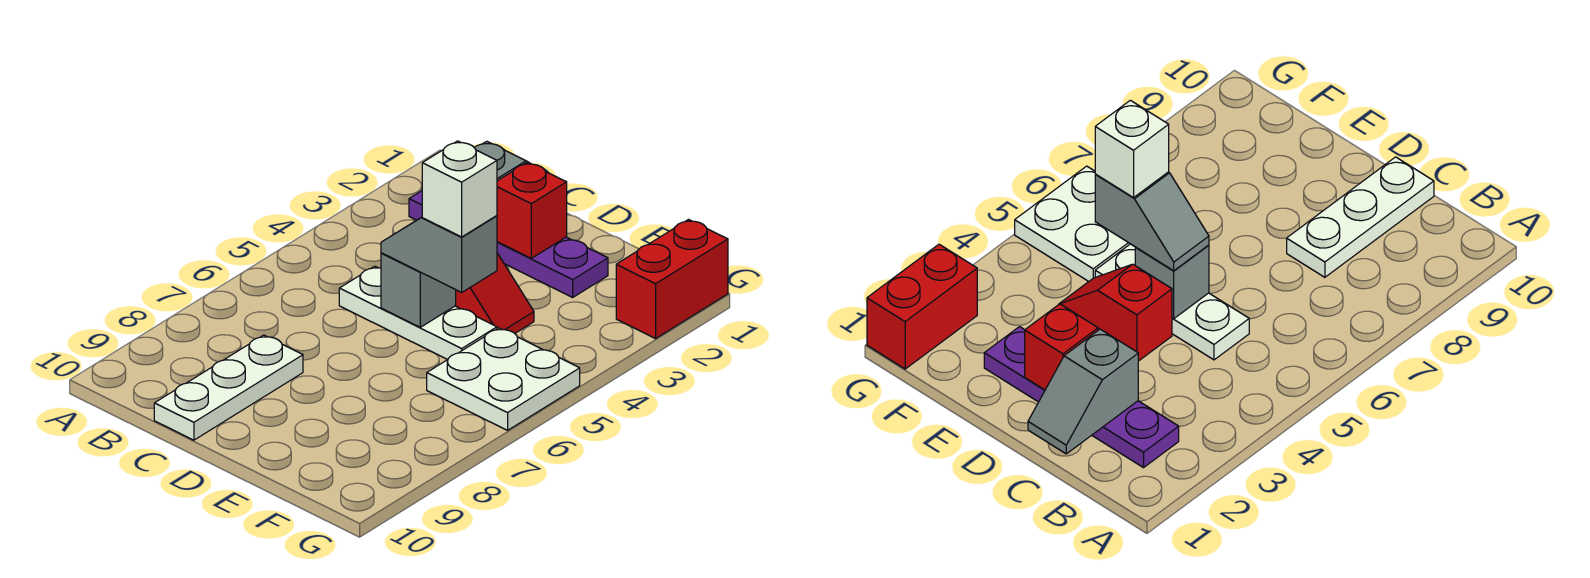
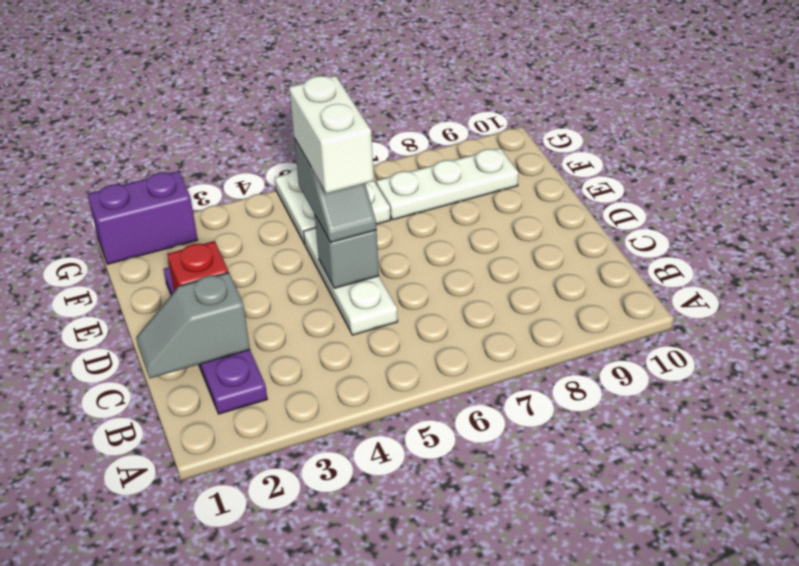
white plate C8:C10 level 1 -> white plate F7:F9 level 1
red slope D4:E4 level 1 top D -> none
white brick E5 level 4 -> white brick D5:E5 level 4
red brick G1:G2 level 1 -> purple brick G1:G2 level 1

